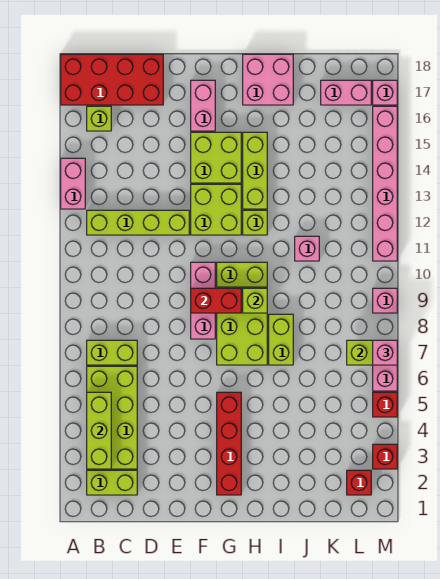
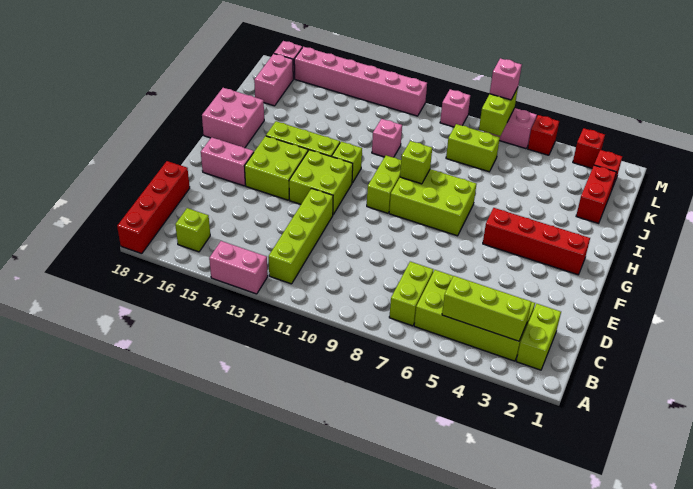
red brick A17:D18 level 1 -> red brick A18:D18 level 1
pink brick F8:F10 level 1 -> none
red brick F9:G9 level 2 -> red brick J2:K2 level 1
lime brick I7:I8 level 1 -> lime brick K7:K8 level 1

